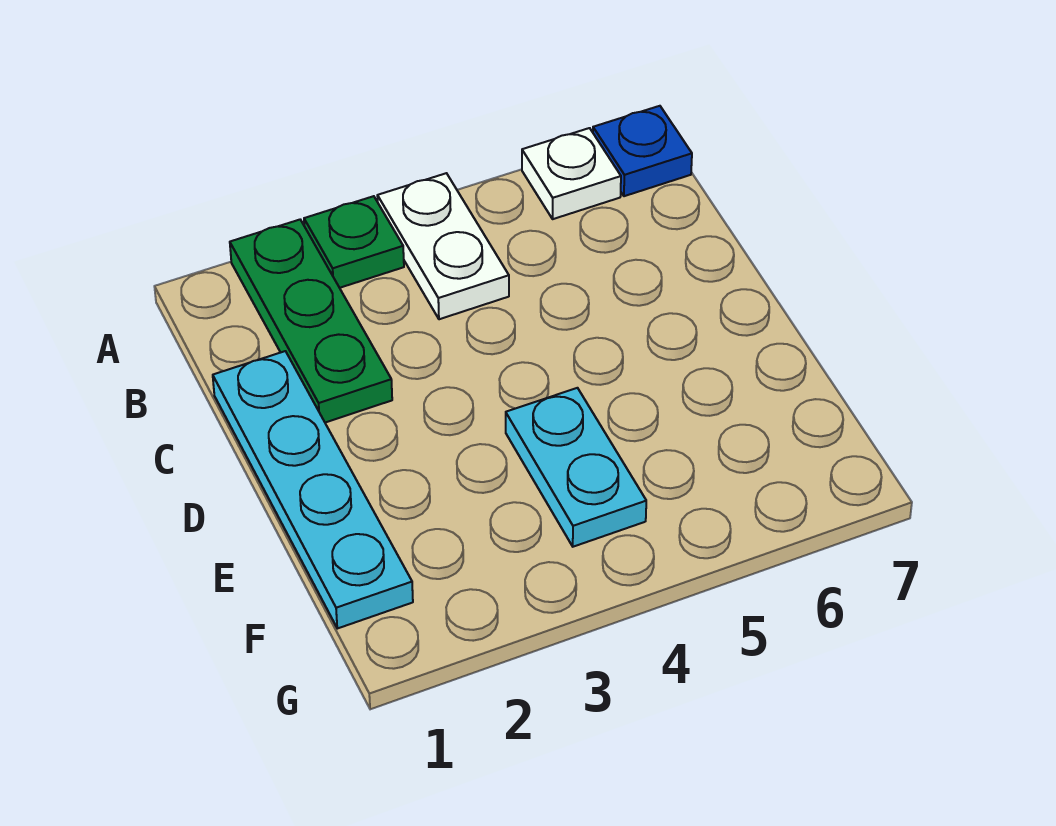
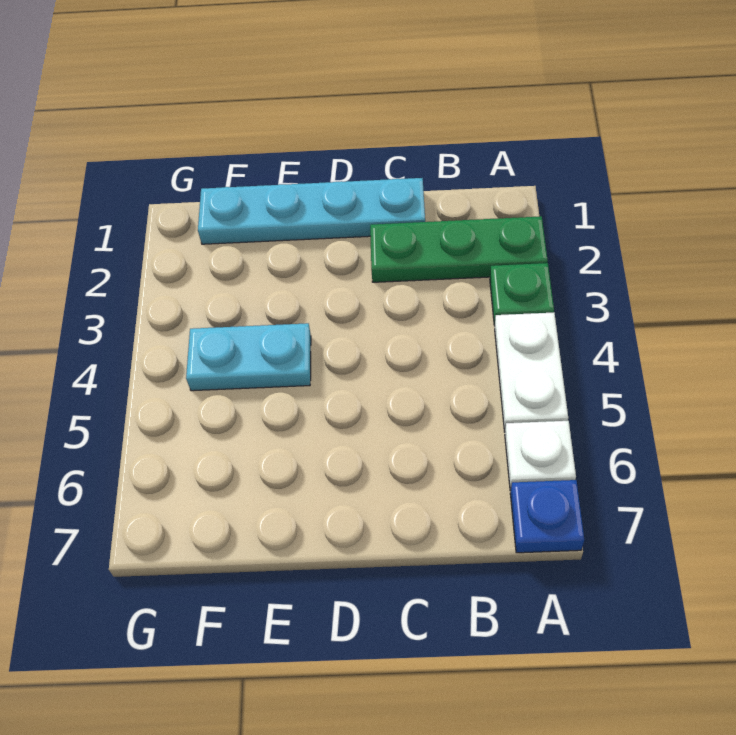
white plate A4:B4 level 1 -> white plate A4:A5 level 1

